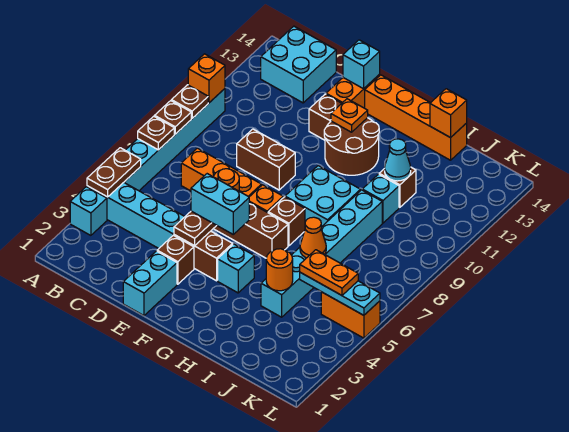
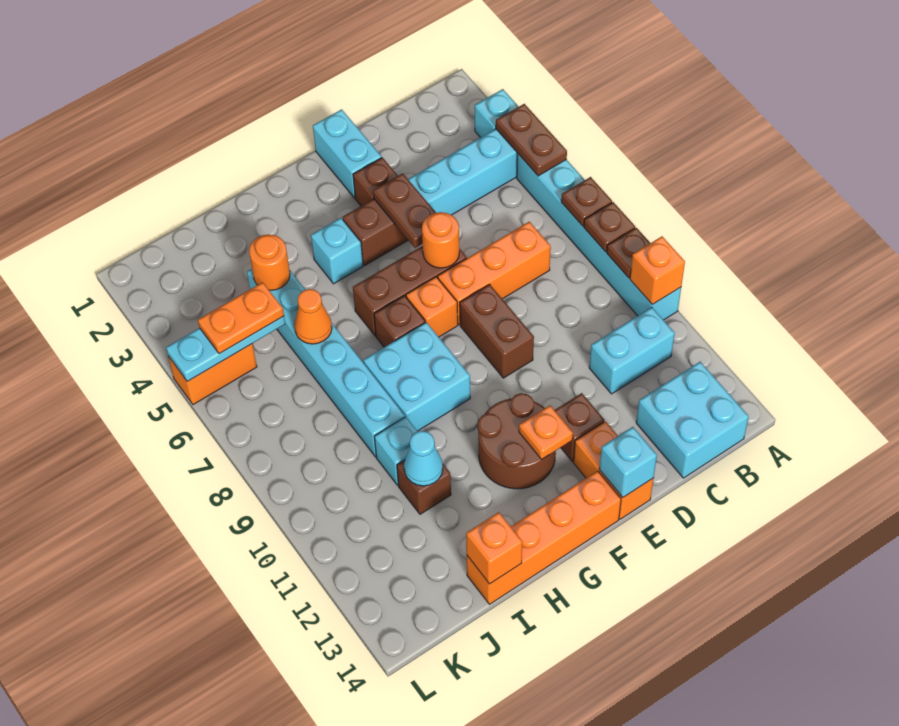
brown brick D9:E9 level 1 -> brown brick E8:E9 level 1
cyan brick E5:F5 level 3 -> cyan brick B11:C11 level 1

